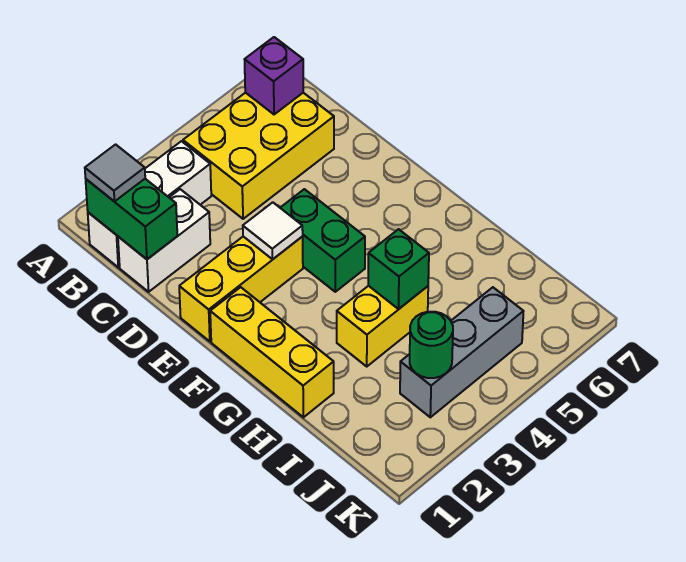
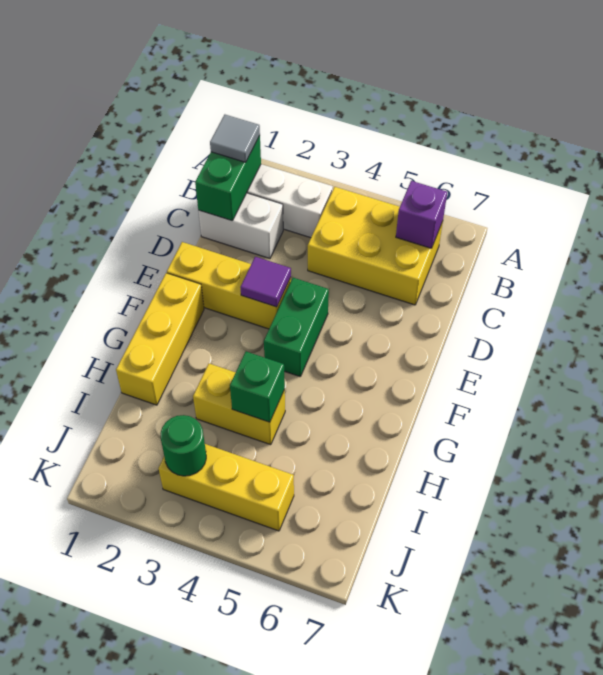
white tile E3 level 2 -> purple tile E3 level 2
grey brick J3:J5 level 1 -> yellow brick J3:J5 level 1

